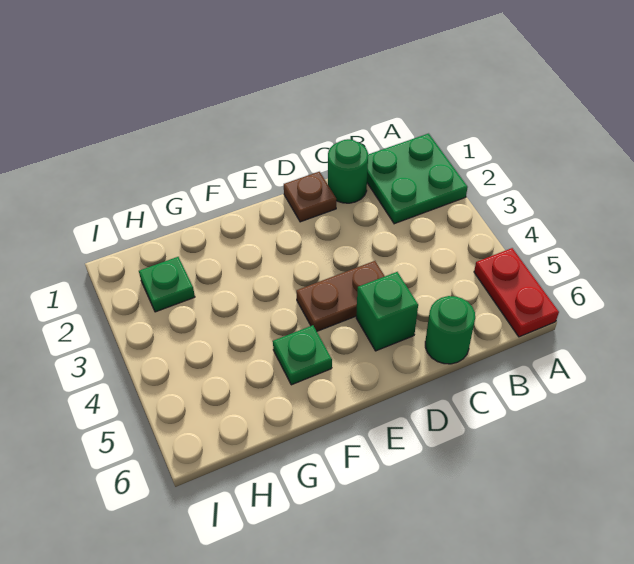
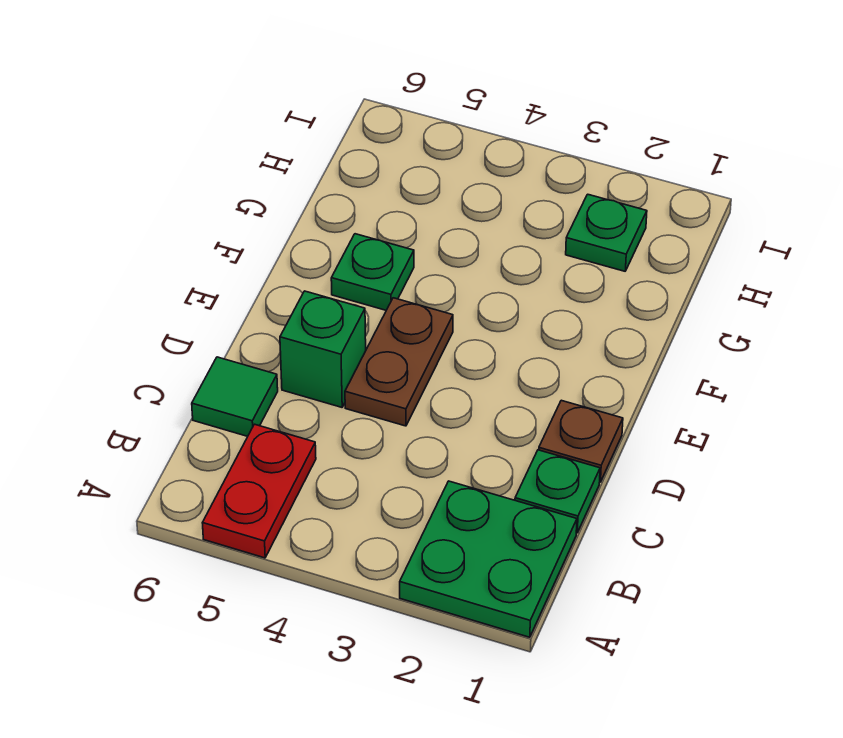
red plate A5:A6 level 1 -> red plate A5:B5 level 1
green round brick C1 level 1 -> green plate C1 level 1
green round brick C6 level 1 -> green tile C6 level 1

